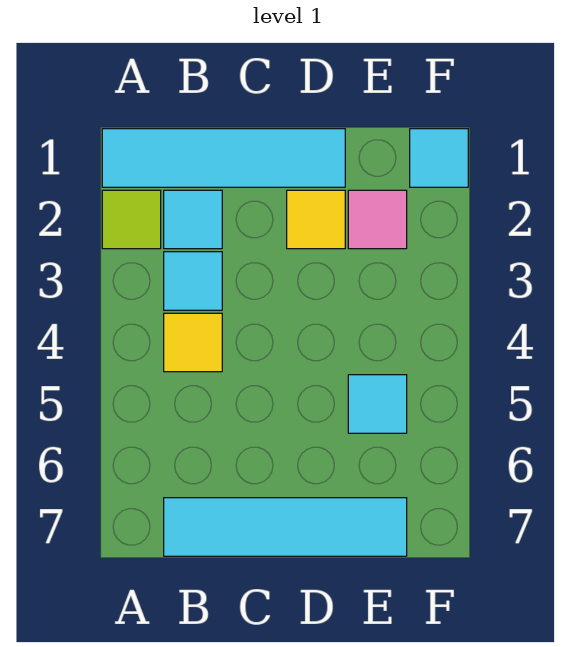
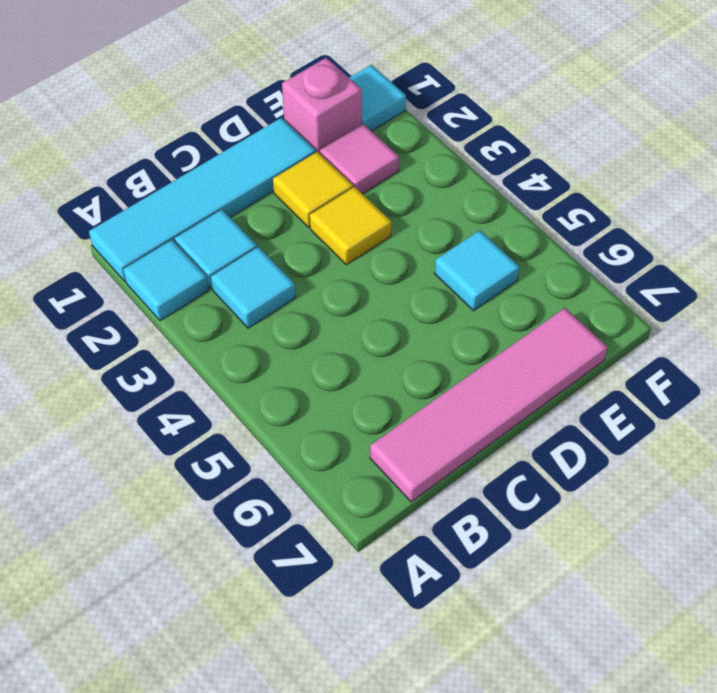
lime tile A2 level 1 -> cyan tile A2 level 1
yellow tile B4 level 1 -> yellow tile D3 level 1
cyan tile B7:E7 level 1 -> pink tile B7:E7 level 1
none -> pink brick E1 level 1

